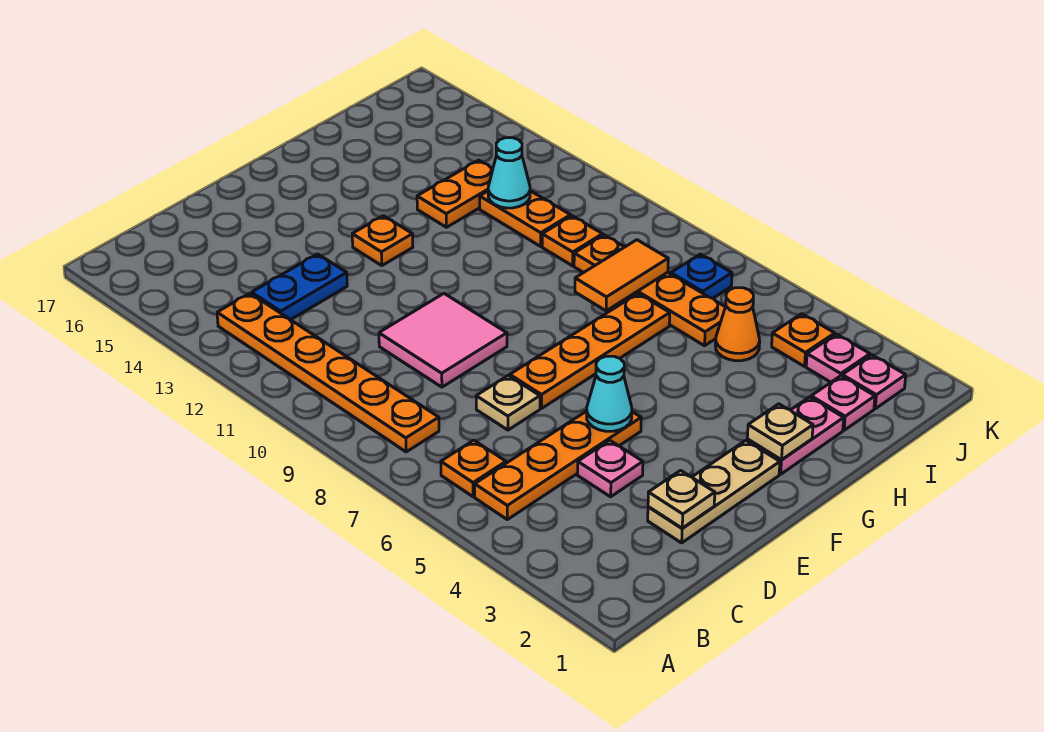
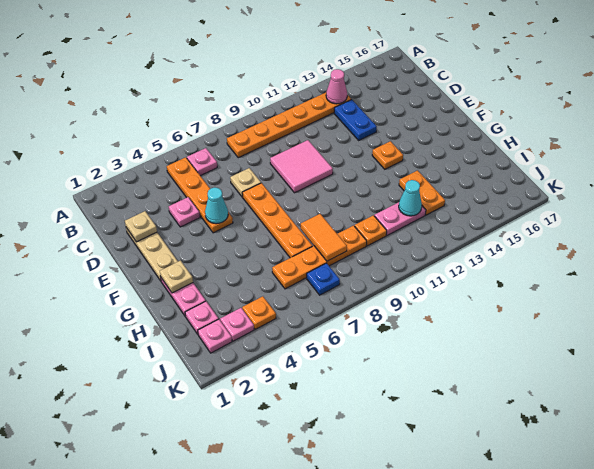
orange plate B6 level 1 -> pink plate B6 level 1
none -> pink cone B13 level 2
orange cone I5 level 1 -> none
orange plate I11:I12 level 1 -> pink plate I11:I12 level 1

